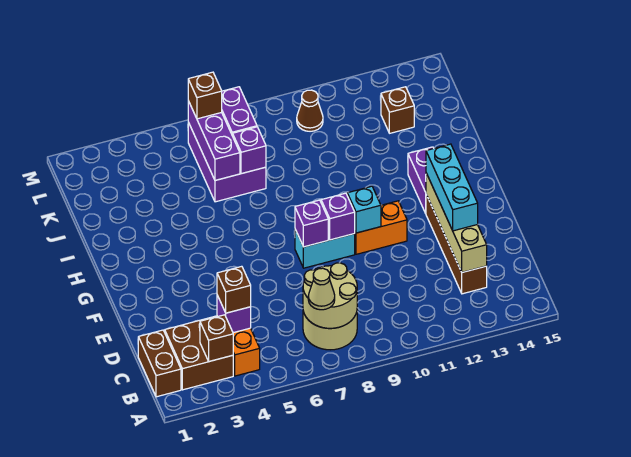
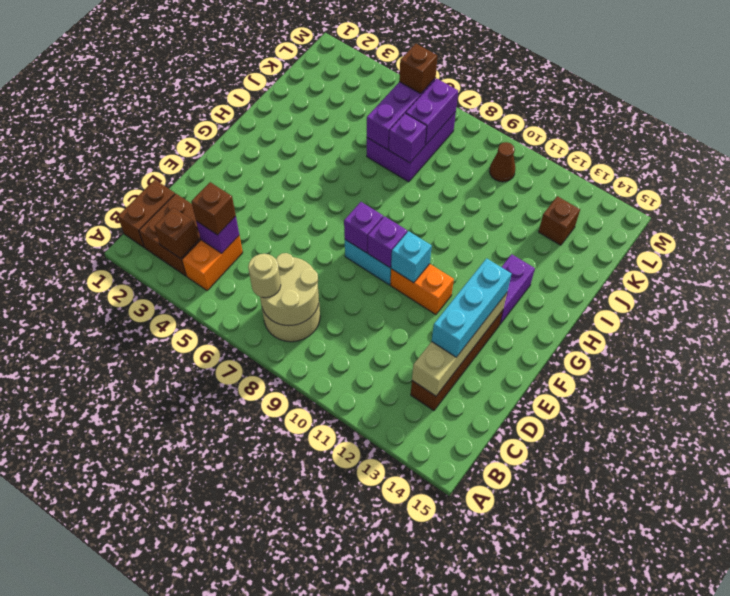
tan cone B7 level 3 -> tan round brick B7 level 3

